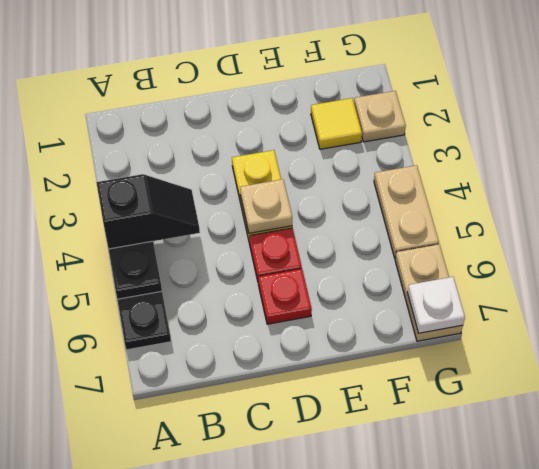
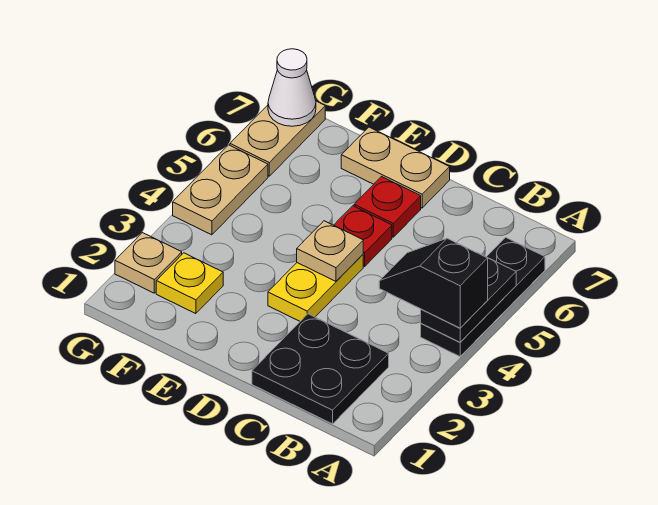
none -> black plate B1:C2 level 1
none -> tan plate D7:E7 level 1
yellow tile F2 level 1 -> yellow plate F2 level 1
white plate G7 level 2 -> white cone G7 level 2

